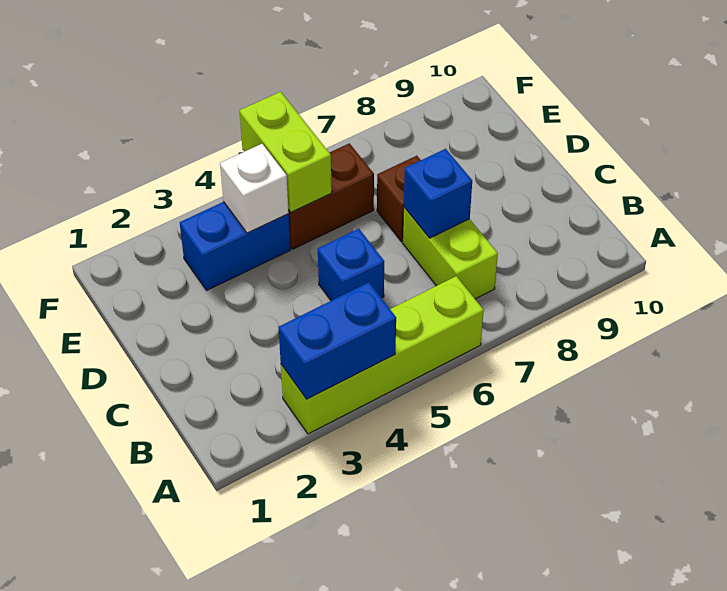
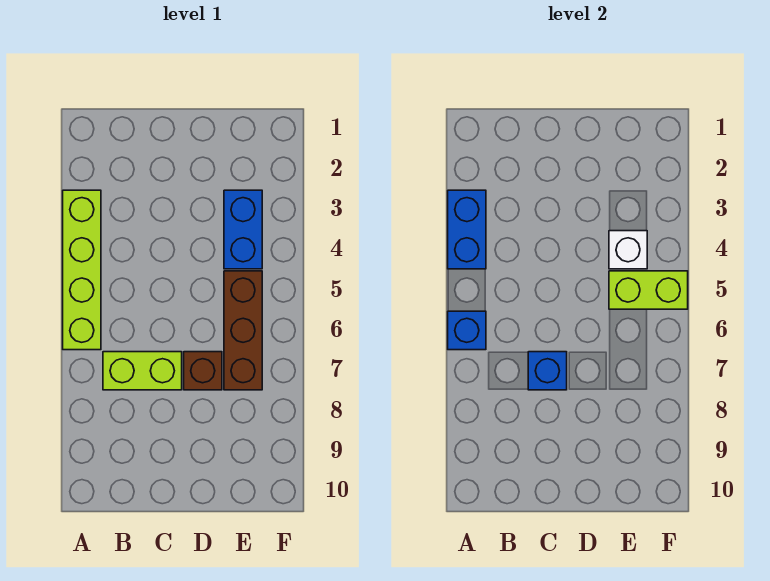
blue brick C5 level 1 -> blue brick A6 level 2
brown brick E5:E6 level 1 -> brown brick E5:E7 level 1

